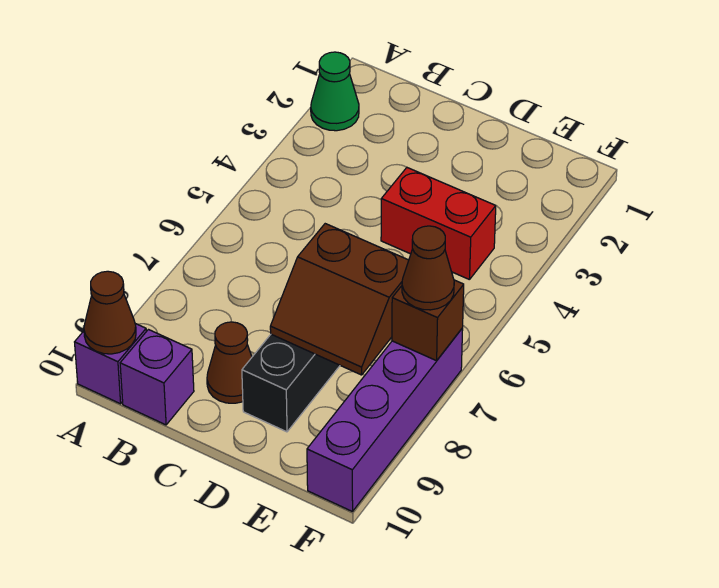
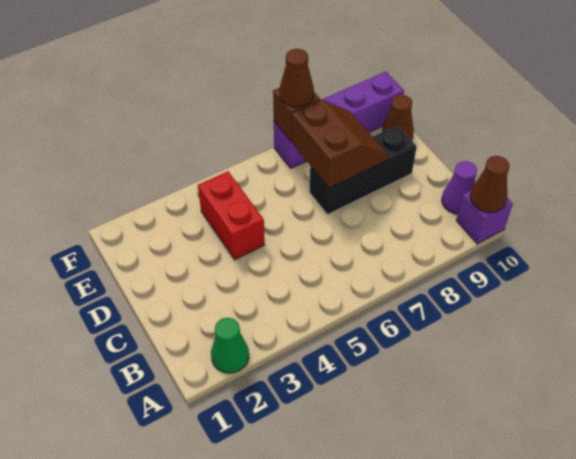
purple brick B10 level 1 -> purple cone B10 level 1
brown cone C9 level 1 -> brown cone E10 level 1

